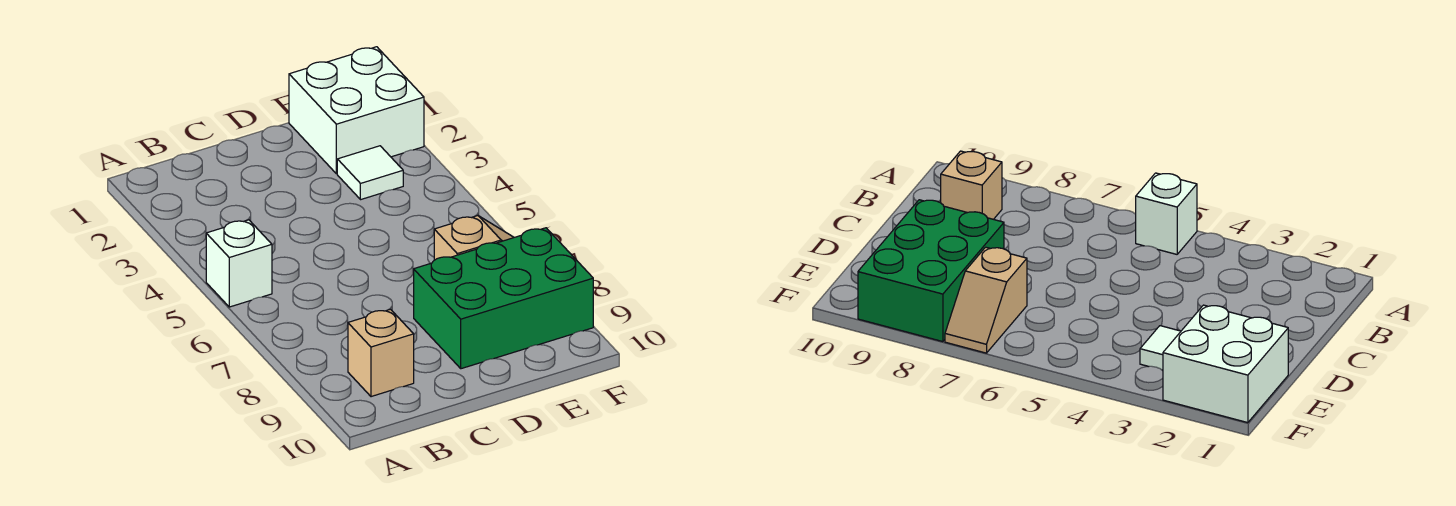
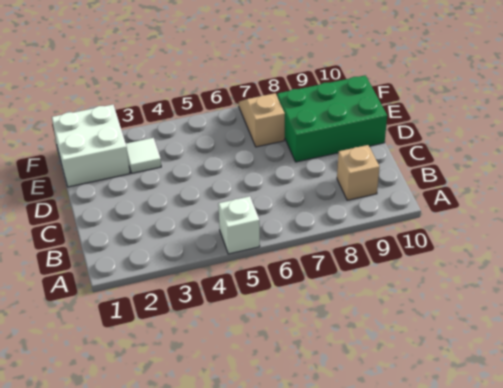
green brick D8:F9 level 1 -> green brick D8:E10 level 1

